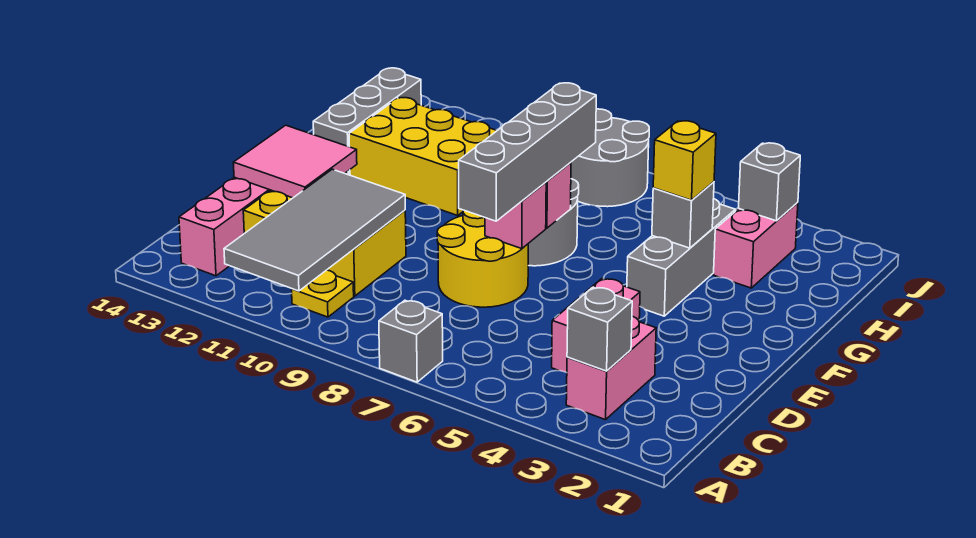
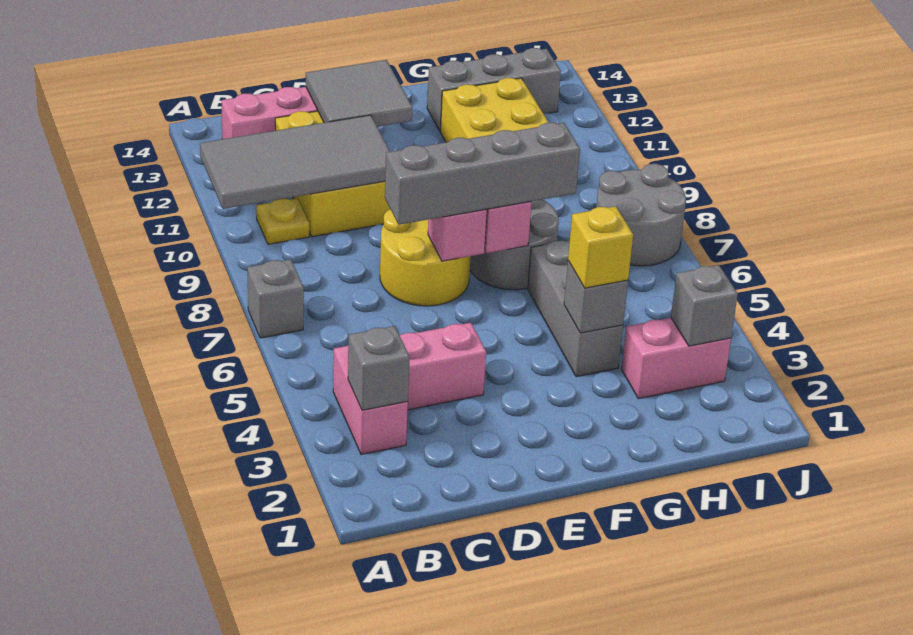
pink brick B3:C3 level 1 -> pink brick B3:B4 level 1
pink tile D12:E13 level 2 -> grey tile D12:E13 level 2
grey brick F4:H4 level 1 -> grey brick G4:G6 level 1

